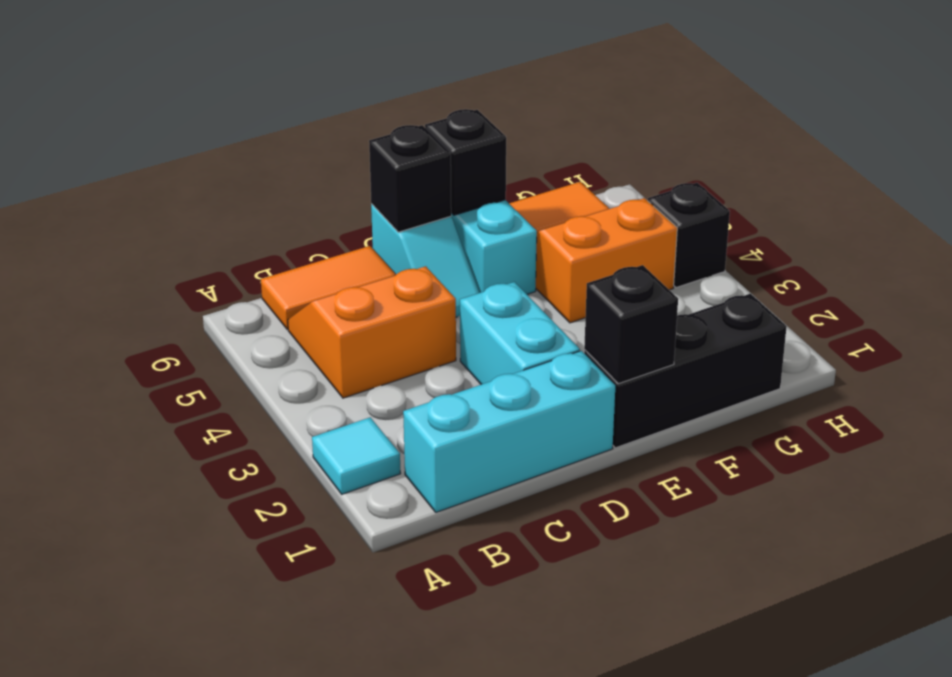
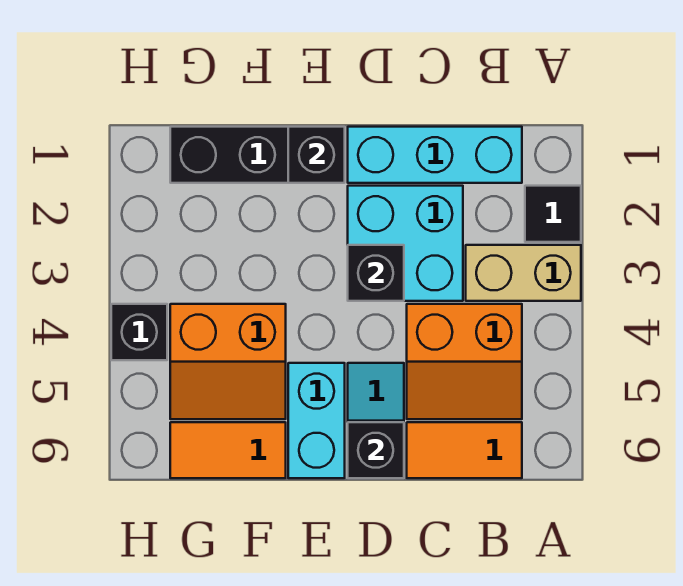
cyan tile A2 level 1 -> black tile A2 level 1
none -> tan brick A3:B3 level 1
cyan brick D2:D3 level 1 -> cyan brick C2:D3 level 1
black brick E6 level 2 -> black brick D3 level 2

